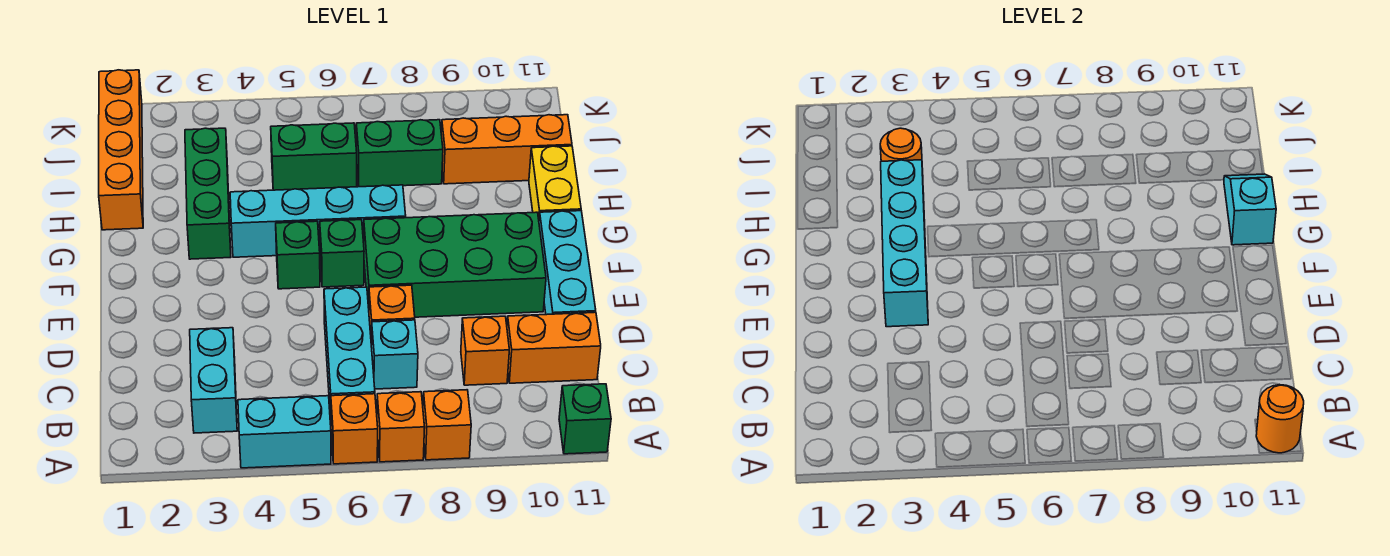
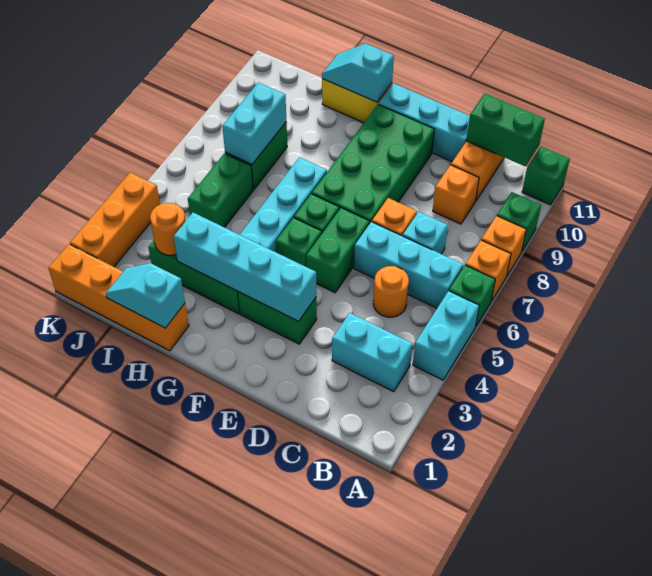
orange brick A6 level 1 -> green brick A6 level 1
none -> green brick A9 level 1
orange round brick A11 level 2 -> orange round brick C5 level 1
none -> green brick B11:C11 level 2
none -> green brick E3:F3 level 1
none -> green brick E5:E6 level 1
none -> cyan slope H1:I1 level 2 top H
none -> cyan brick I7:I8 level 2
orange brick I9:I11 level 1 -> orange brick K2:K4 level 1

